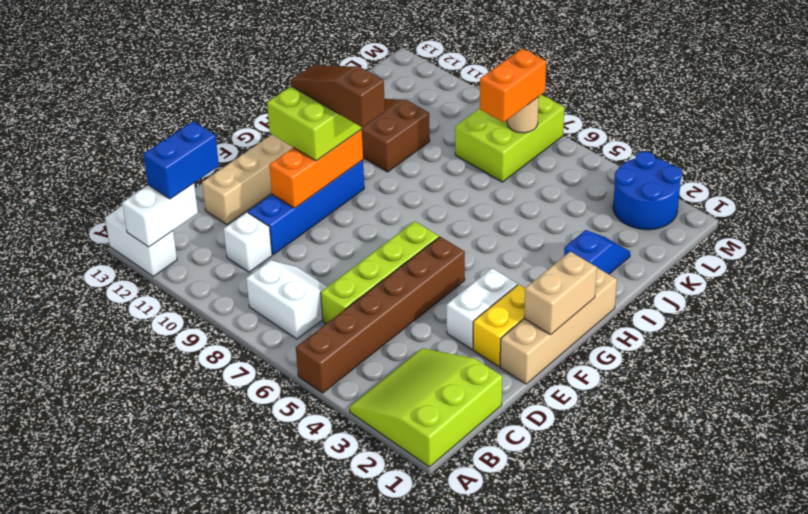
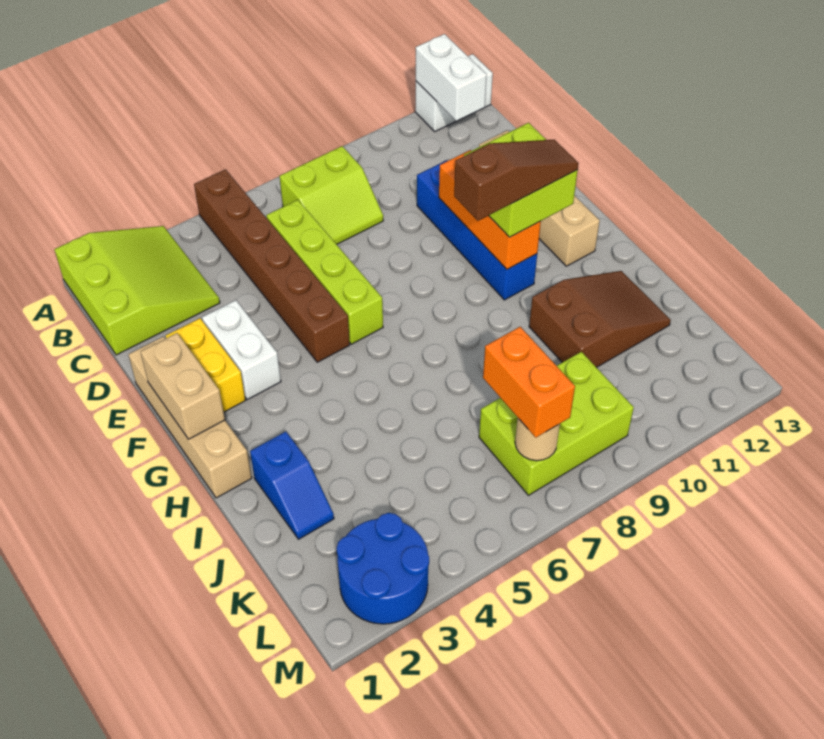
white slope B7:C8 level 1 top B -> lime slope B7:C8 level 1 top B
blue brick B12:C12 level 3 -> none
white brick C10 level 1 -> none
lime brick K7:M8 level 1 -> lime brick K7:L9 level 1

